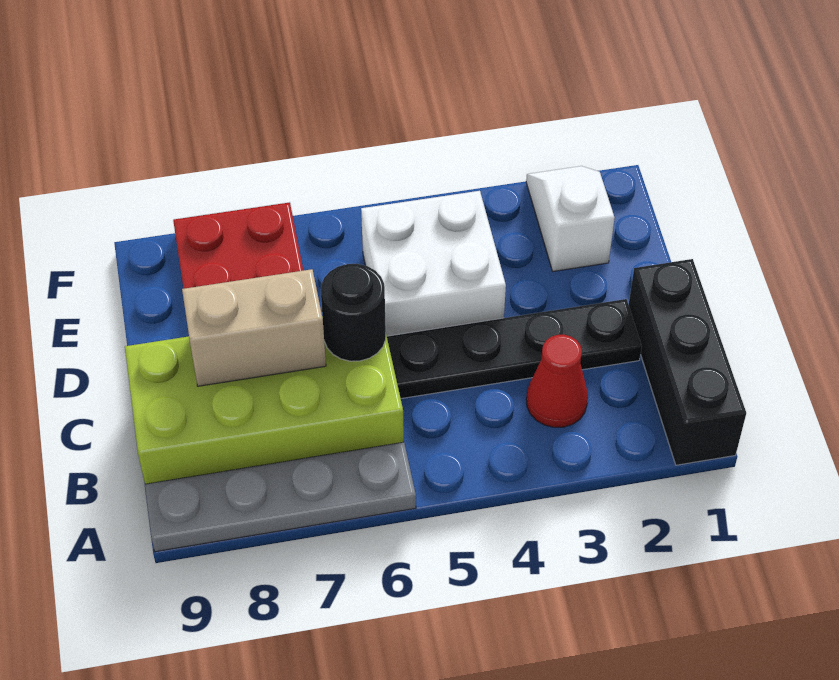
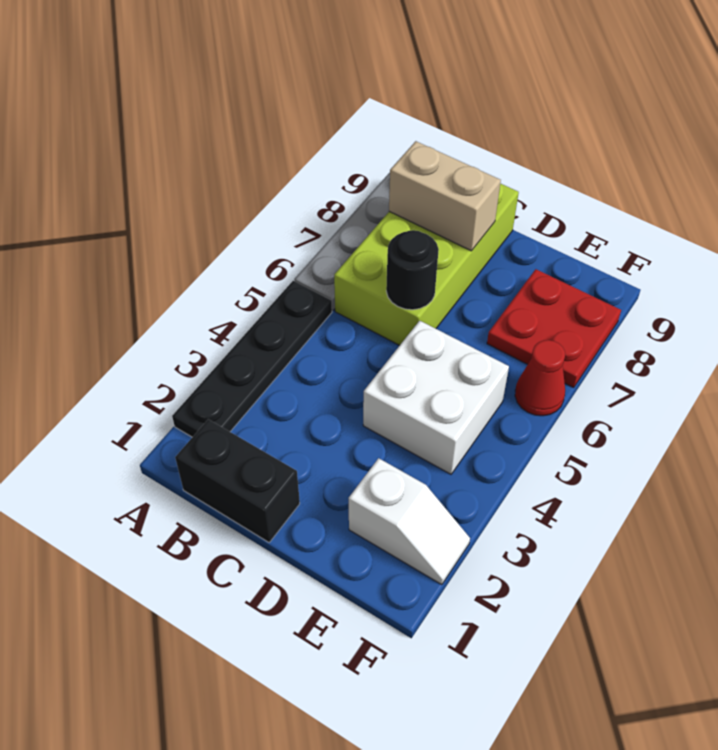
black brick A1:C1 level 1 -> black brick B1:C1 level 1
red cone B3 level 1 -> red cone F6 level 1
black plate C2:C5 level 1 -> black plate A2:A5 level 1
tan brick C7:C8 level 2 -> tan brick B8:C8 level 2

